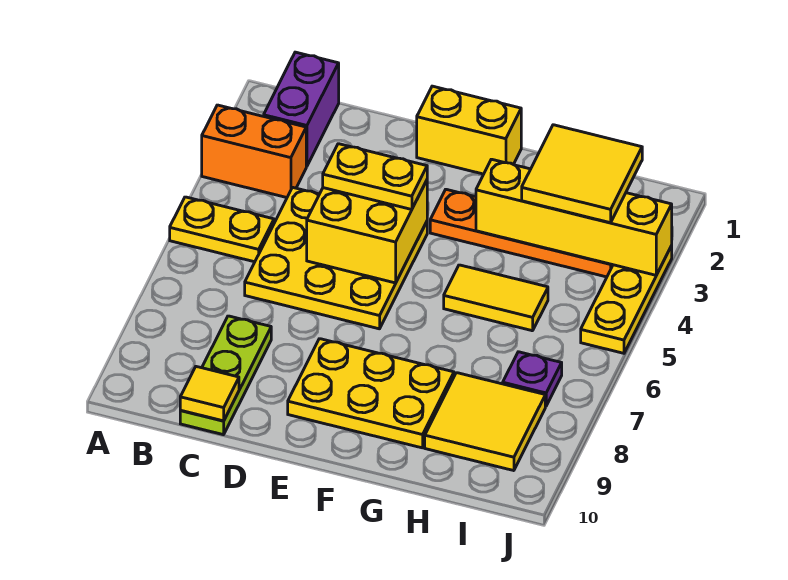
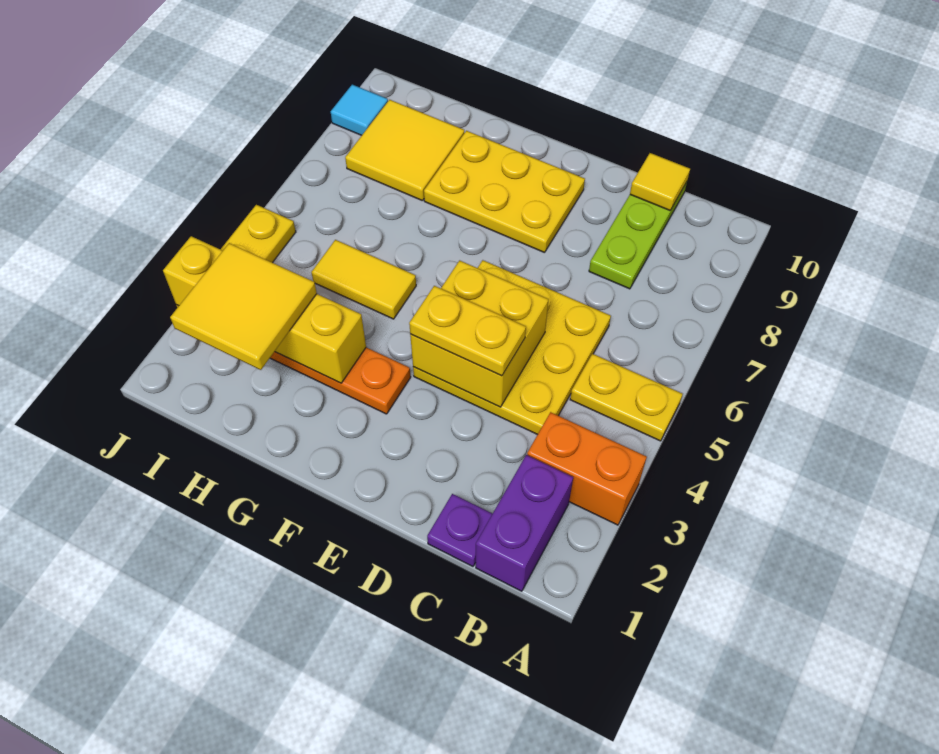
yellow brick E1:F1 level 1 -> none
purple plate I7 level 1 -> purple plate C1 level 1
none -> cyan tile J9 level 1

